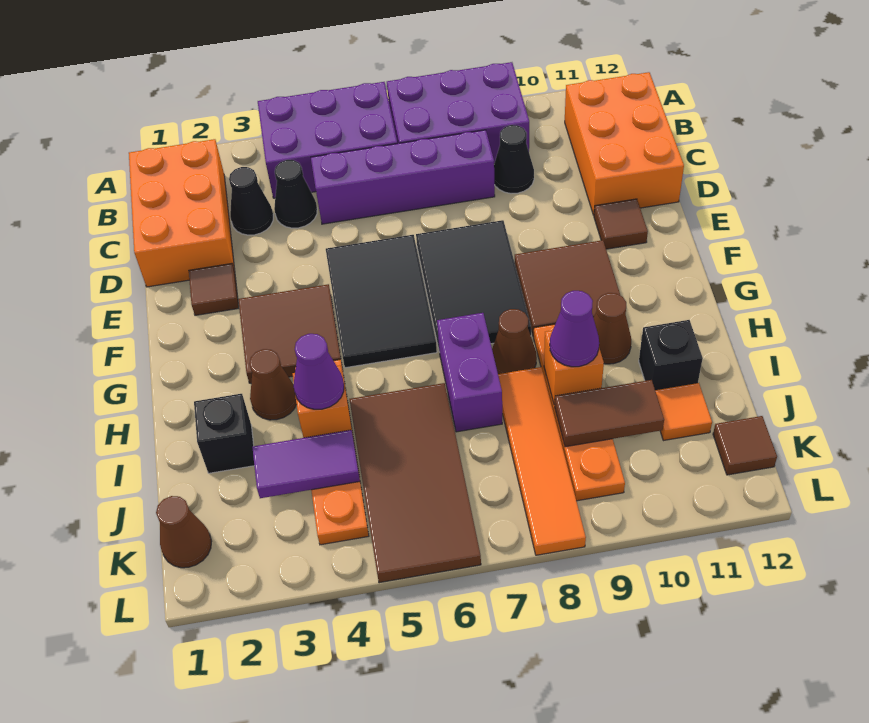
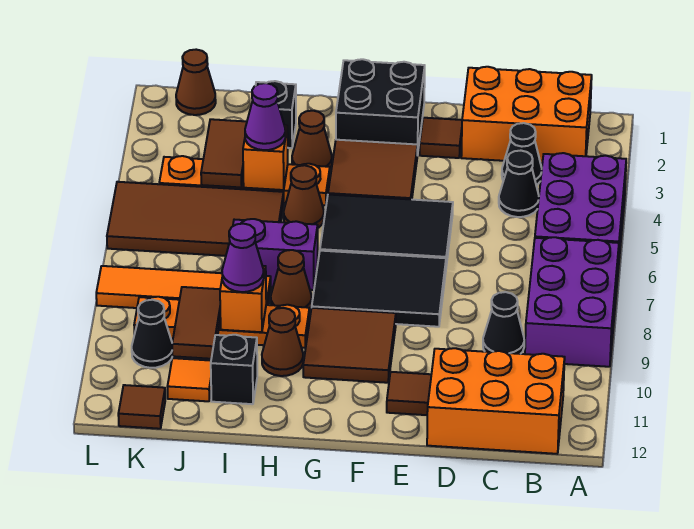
purple brick C5:C8 level 1 -> none
none -> black brick F1:G2 level 1
none -> brown cone H5 level 1
purple tile J3:J4 level 2 -> brown tile J3:J4 level 2
none -> black cone K10 level 1

